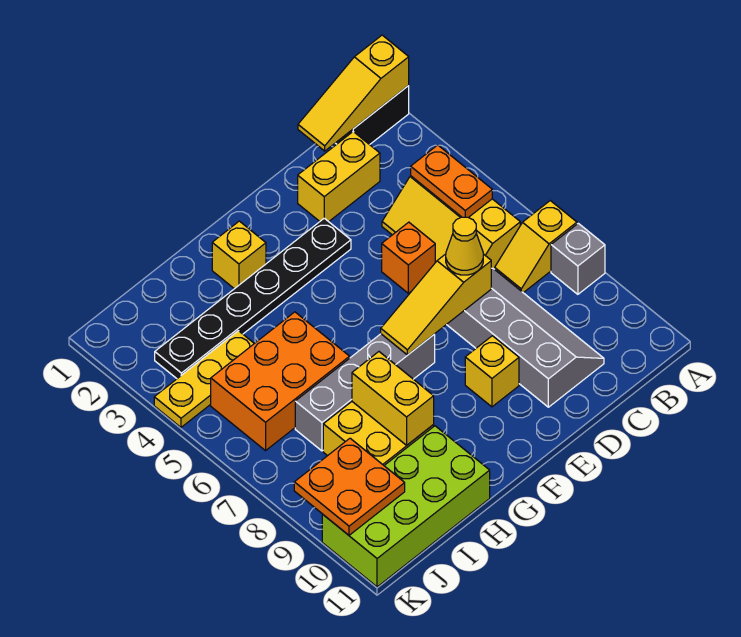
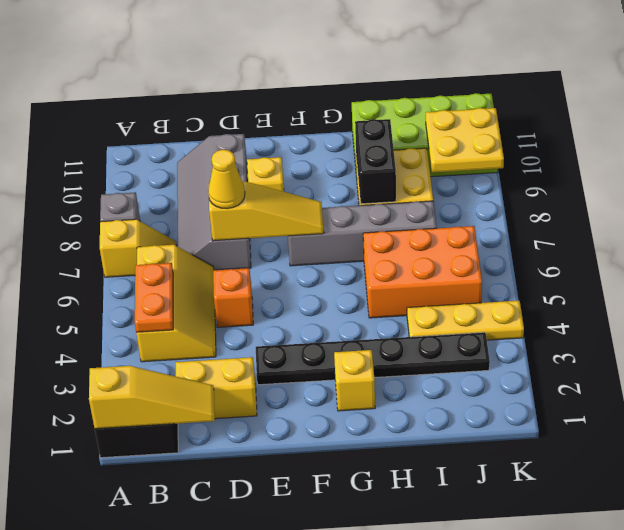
yellow brick H8:H9 level 2 -> black brick H8:H9 level 2
orange plate J9:K10 level 2 -> yellow plate J9:K10 level 2

